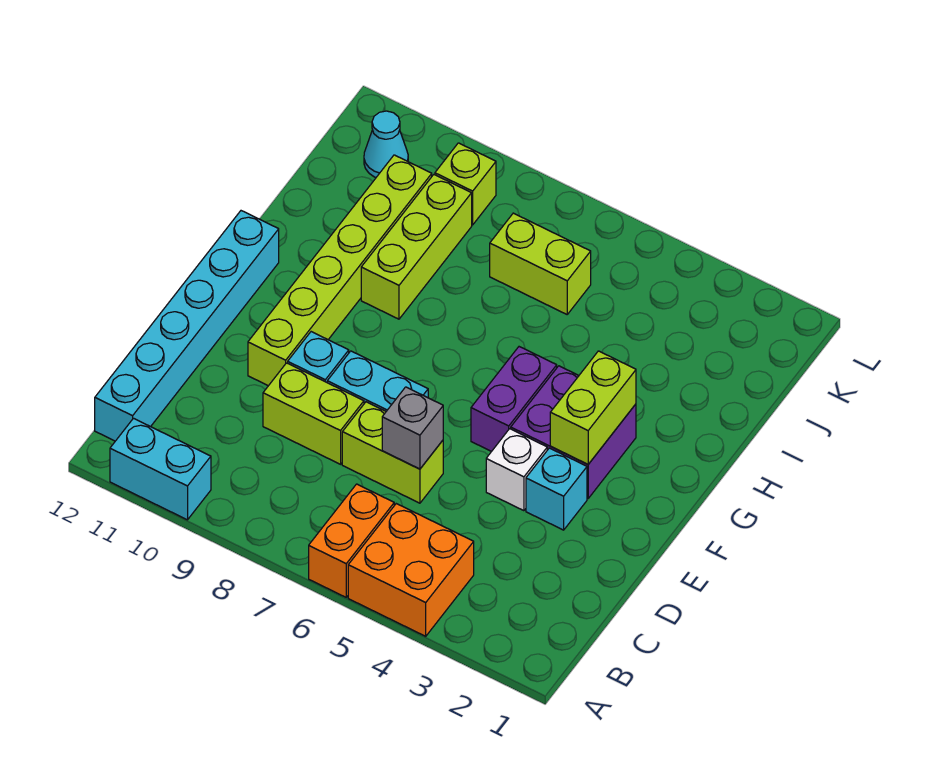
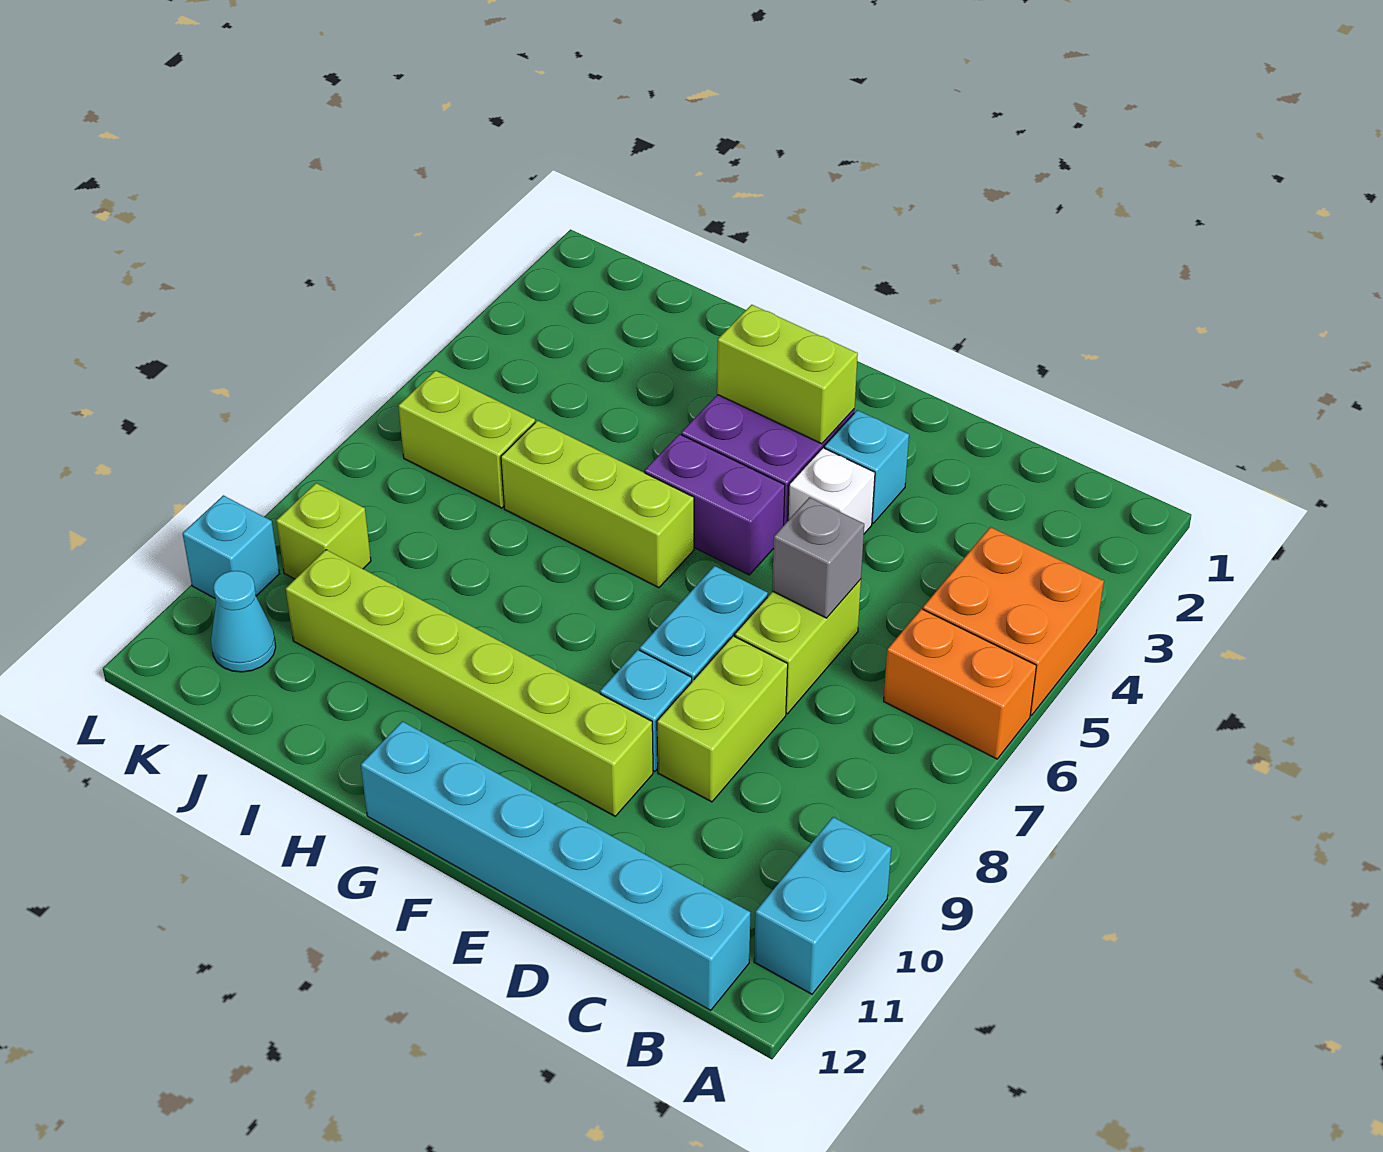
lime brick H9:J9 level 1 -> lime brick G6:I6 level 1
lime brick J6:J7 level 1 -> lime brick J6:K6 level 1
none -> cyan brick L10 level 1

